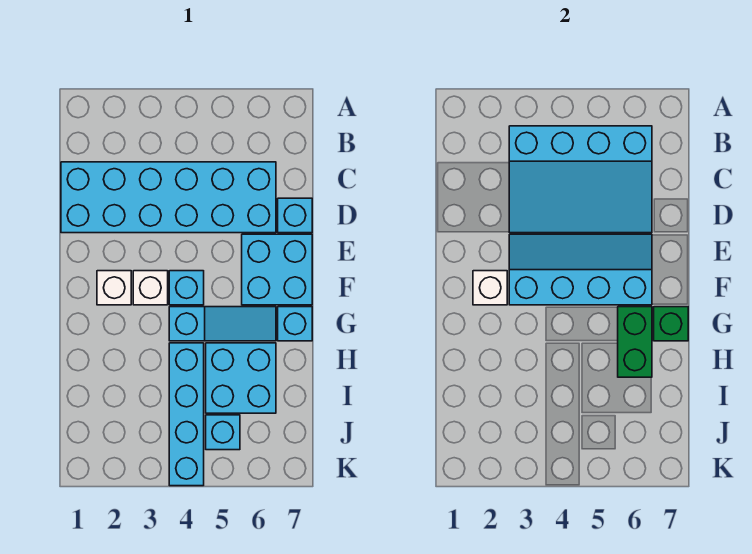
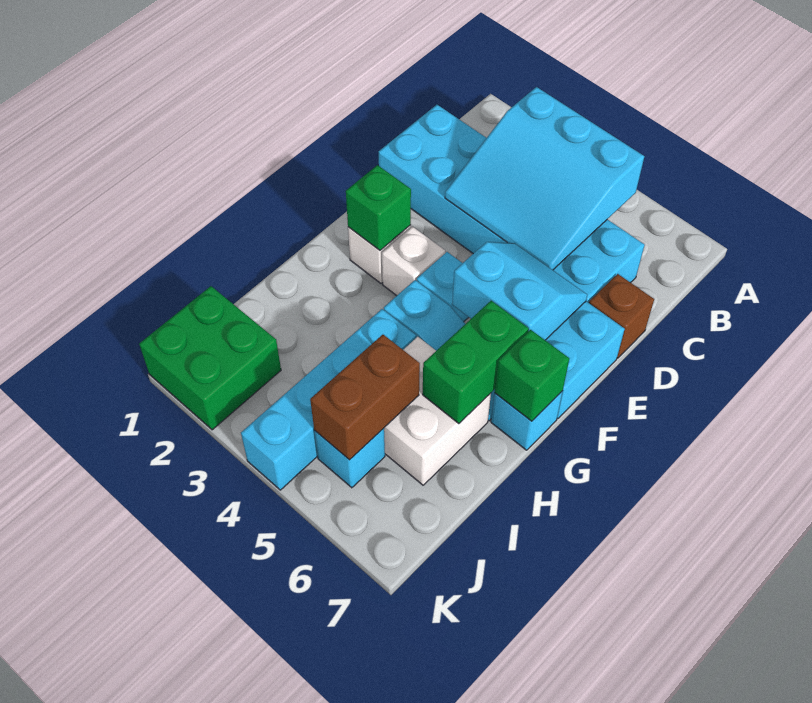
cyan slope B3:D6 level 2 top B -> cyan slope B3:D5 level 2 top B
cyan brick D7 level 1 -> brown brick D7 level 1
cyan slope E3:F6 level 2 top F -> cyan slope E5:F6 level 2 top F
white brick F2 level 2 -> green brick F2 level 2
cyan brick H5:I6 level 1 -> white brick H5:I6 level 1
none -> brown brick I5:J5 level 2
none -> green brick J1:K2 level 1

